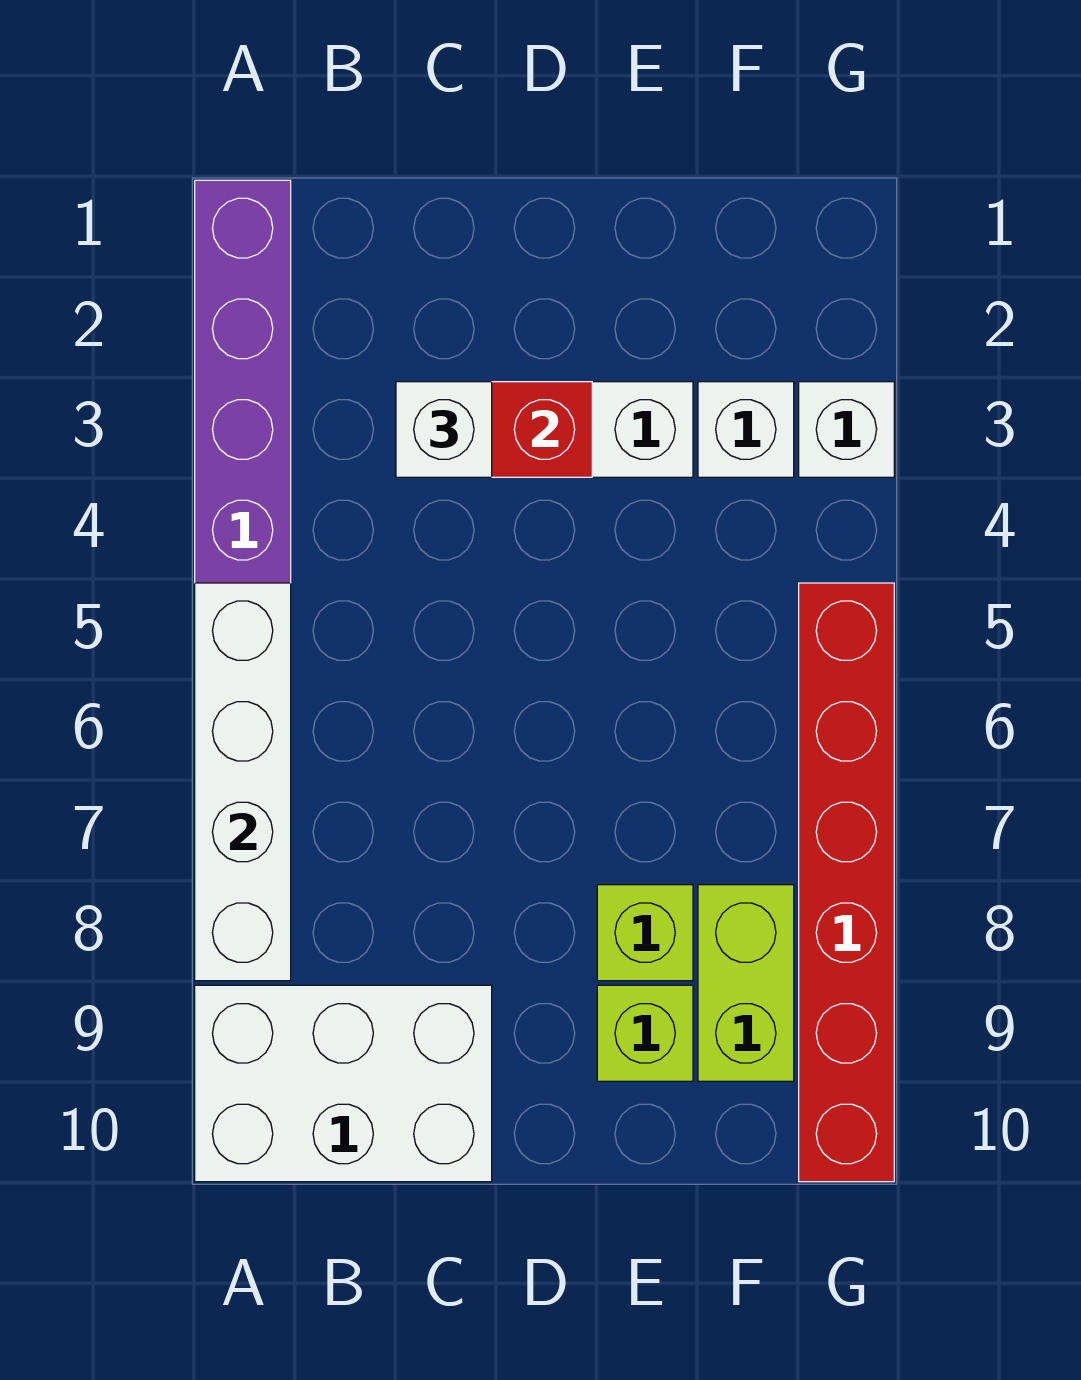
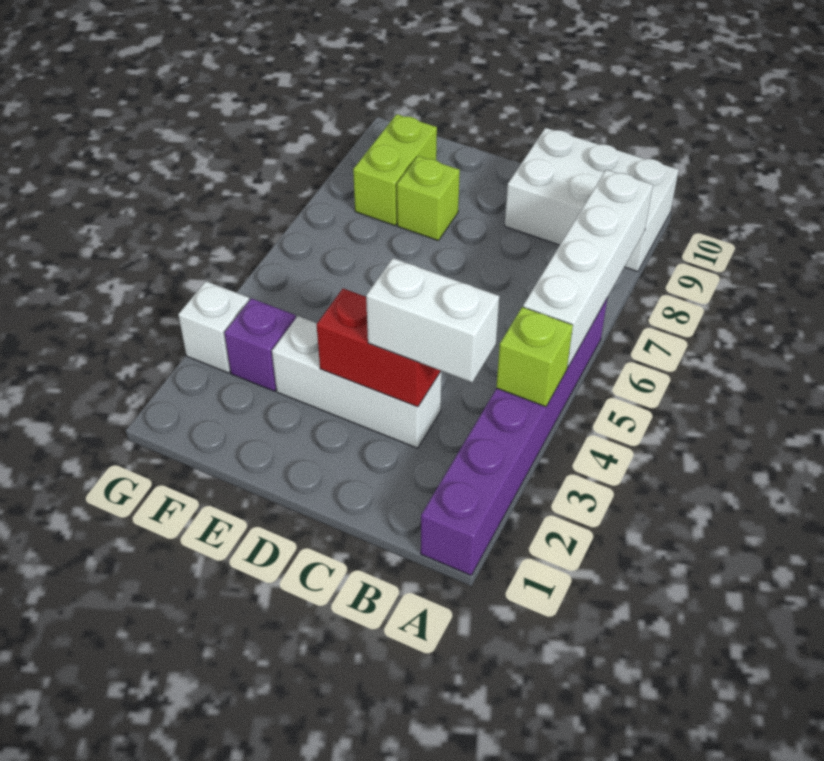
white brick C3 level 3 -> white brick B3:C3 level 3
lime brick E9 level 1 -> lime brick A4 level 2
white brick F3 level 1 -> purple brick F3 level 1
red brick G5:G10 level 1 -> none

